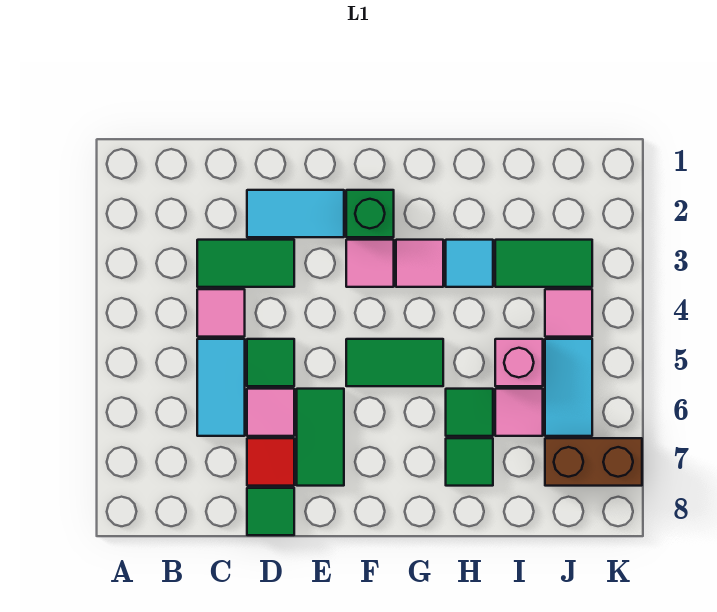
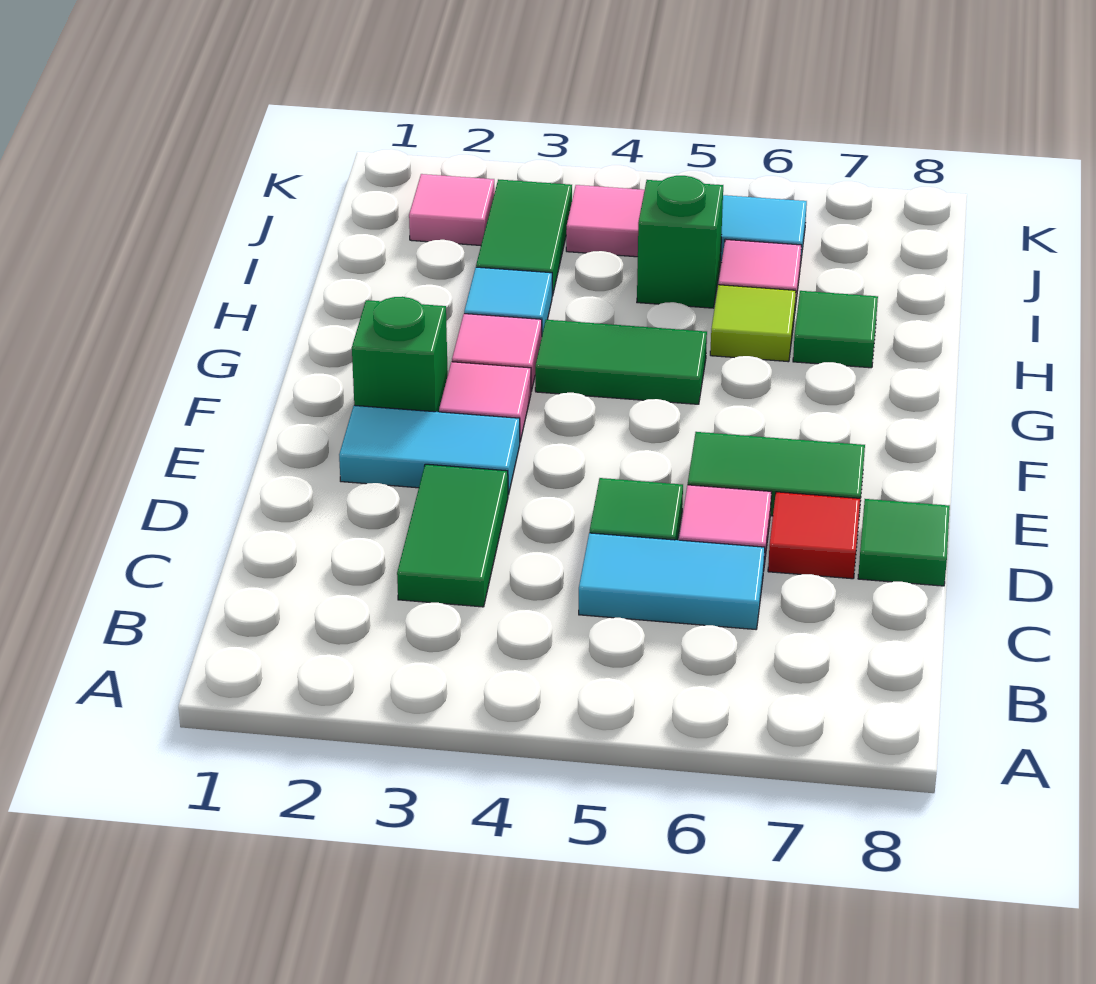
pink tile C4 level 1 -> pink tile J2 level 1
cyan tile D2:E2 level 1 -> cyan tile E2:E3 level 1
green tile F5:G5 level 1 -> green tile G4:G5 level 1
green tile H6 level 1 -> lime tile H6 level 1
pink brick I5 level 1 -> green brick I5 level 1
brown brick J7:K7 level 1 -> none

